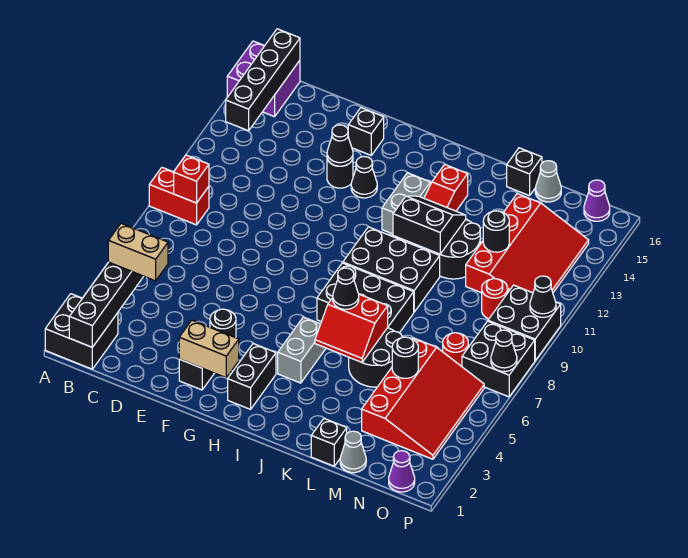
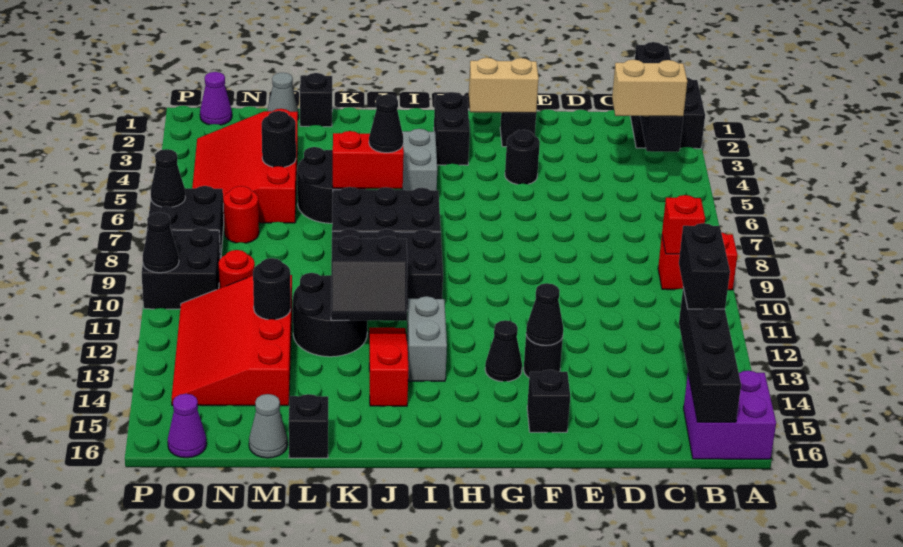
none -> black brick B12:B13 level 3

